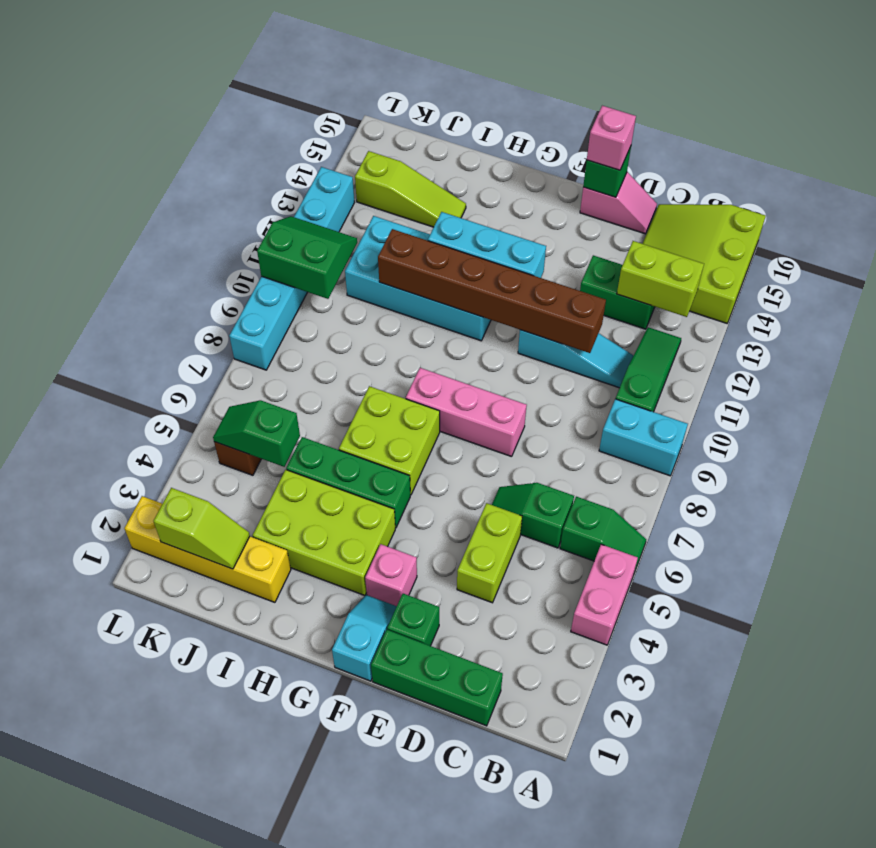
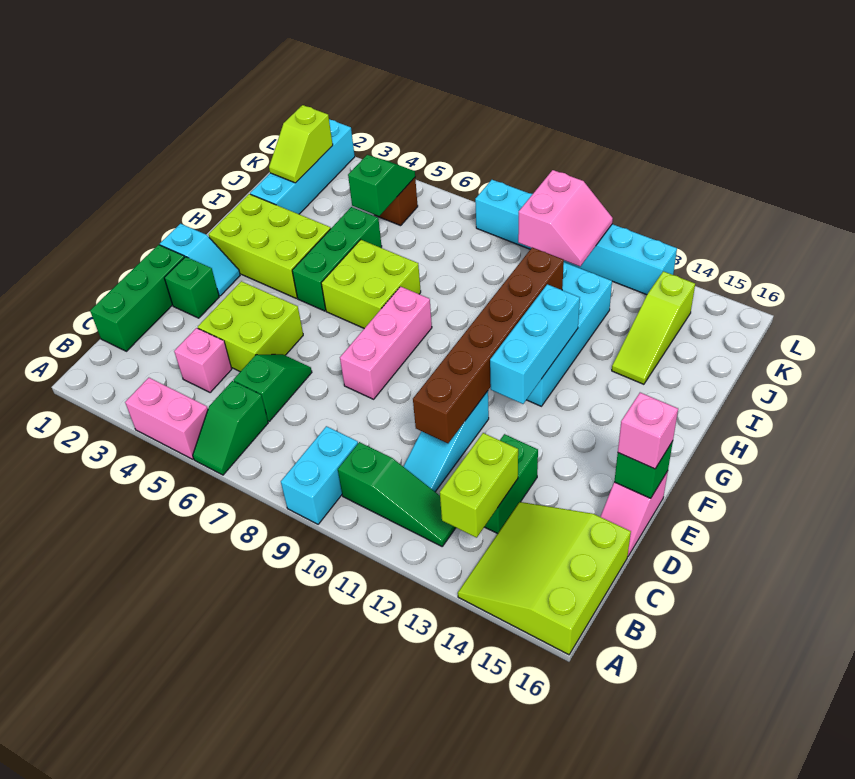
lime slope A14:C16 level 1 top A -> lime slope A14:C16 level 1 top 16
lime brick D4:D5 level 1 -> lime brick D4:E5 level 1
pink brick F3 level 1 -> pink brick C4 level 1
lime brick G3:I4 level 1 -> lime brick G2:H4 level 1
yellow brick I2:L2 level 1 -> cyan brick I2:L2 level 1
green slope K10:L11 level 2 top 10 -> pink slope K10:L11 level 2 top 10

